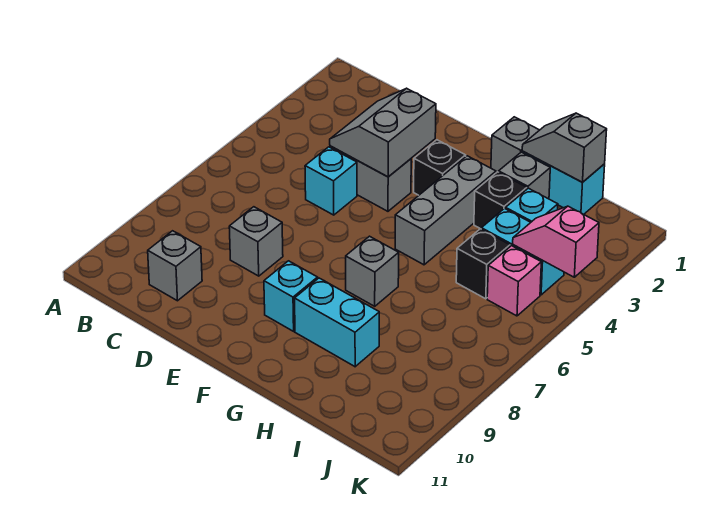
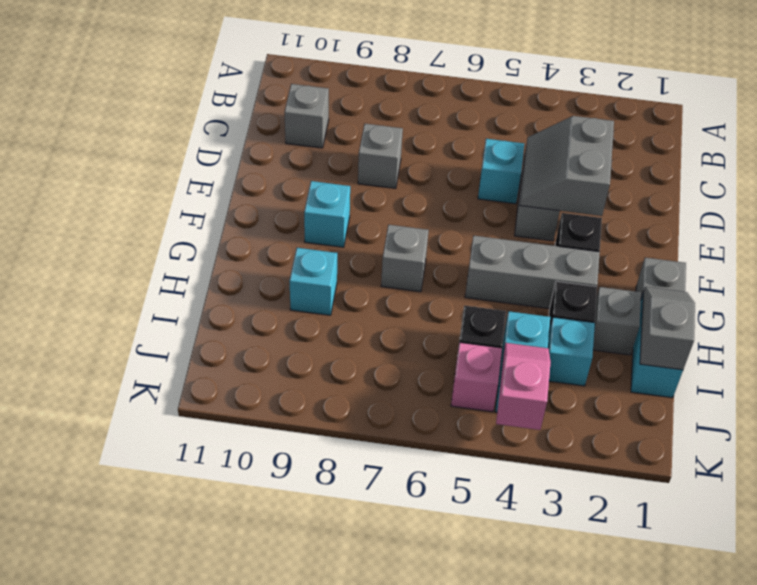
grey slope D3:E4 level 2 top E -> grey slope D3:E4 level 2 top 3
cyan brick G9:H9 level 1 -> cyan brick H9 level 1

